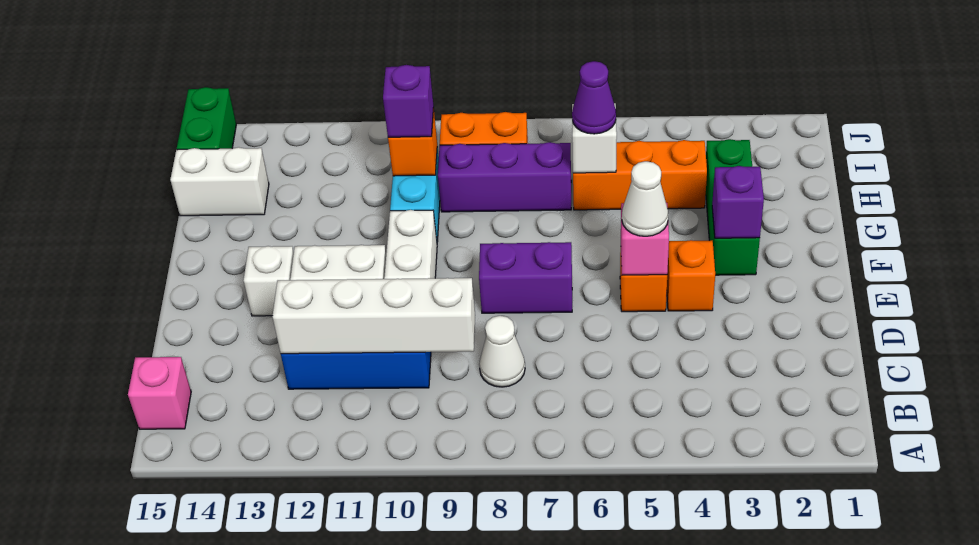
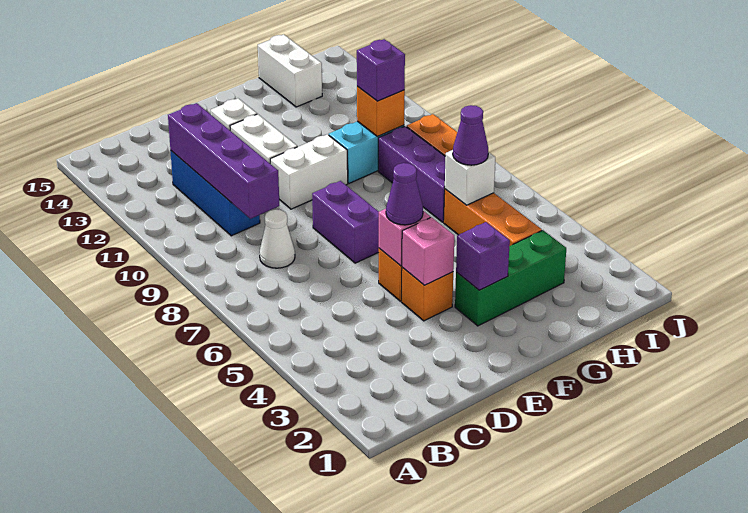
pink brick B15 level 1 -> pink brick E4 level 2
white brick C9:C12 level 2 -> purple brick C9:C12 level 2
white cone E5 level 3 -> purple cone E5 level 3
green brick I15:J15 level 1 -> none

